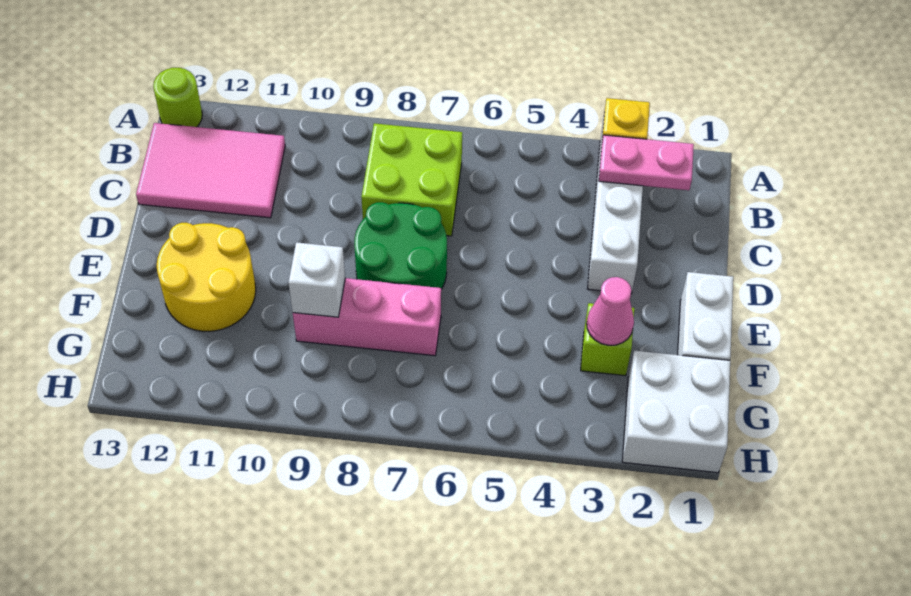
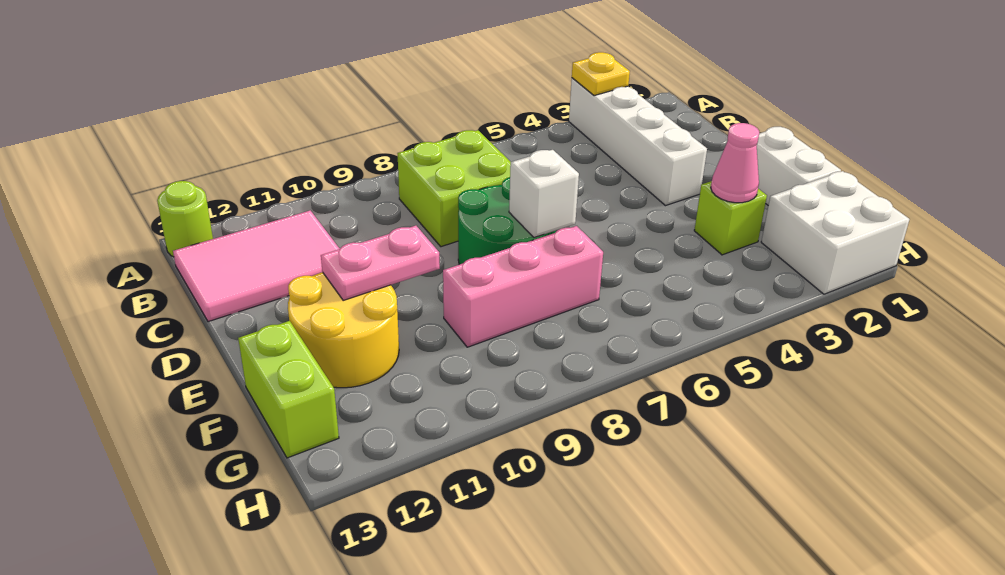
pink plate B2:B3 level 2 -> pink plate E10:E11 level 2
white brick F9 level 2 -> white brick E7 level 2
none -> lime brick F13:G13 level 1

